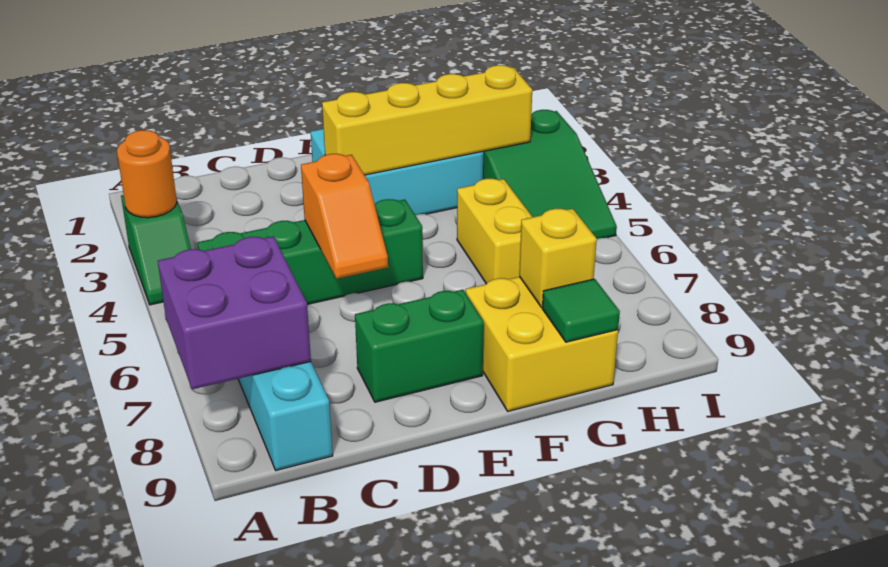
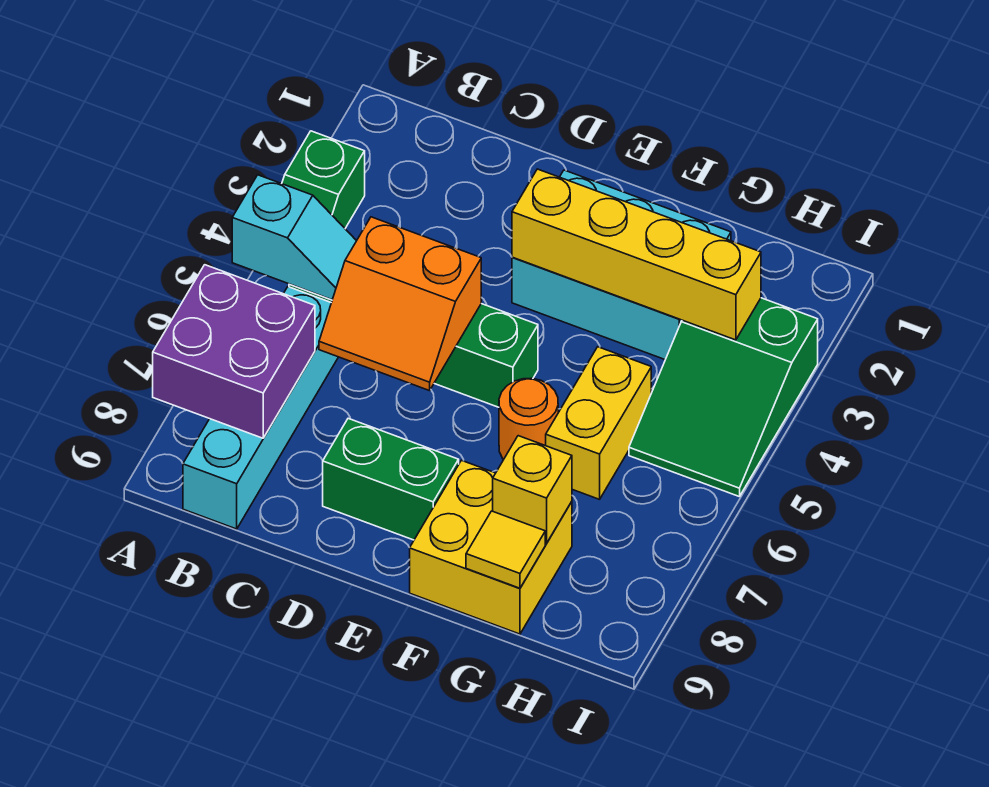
orange round brick A3 level 2 -> orange round brick F6 level 1
none -> cyan slope A5:B5 level 2 top A
orange slope D5:D6 level 2 top 5 -> orange slope C5:D6 level 2 top 5
green tile G9 level 2 -> yellow tile G9 level 2

